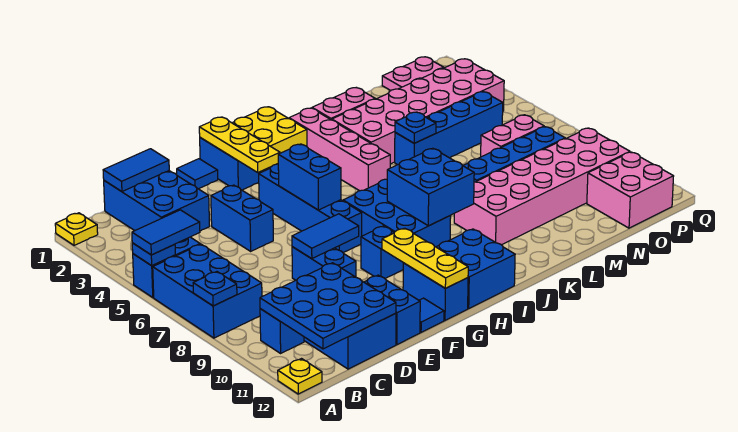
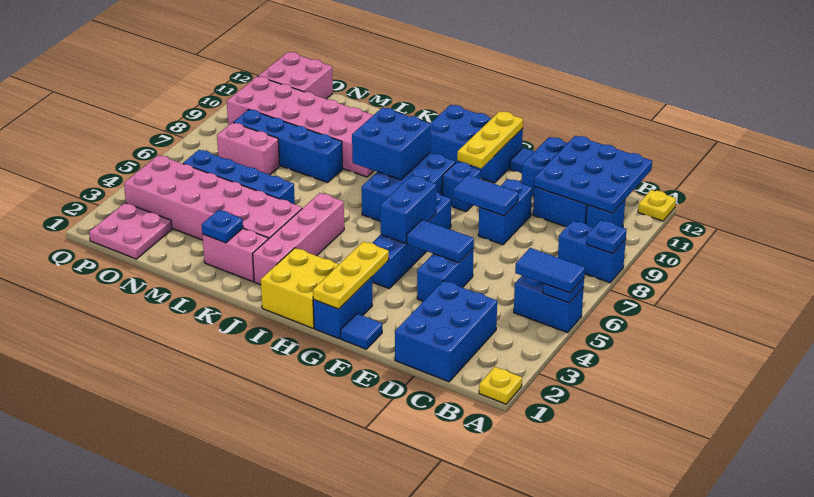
blue brick A6:B8 level 1 -> blue brick A8:B8 level 1
blue tile C1:D1 level 2 -> blue tile E5:F5 level 2
blue plate L5 level 2 -> blue plate L2 level 2

